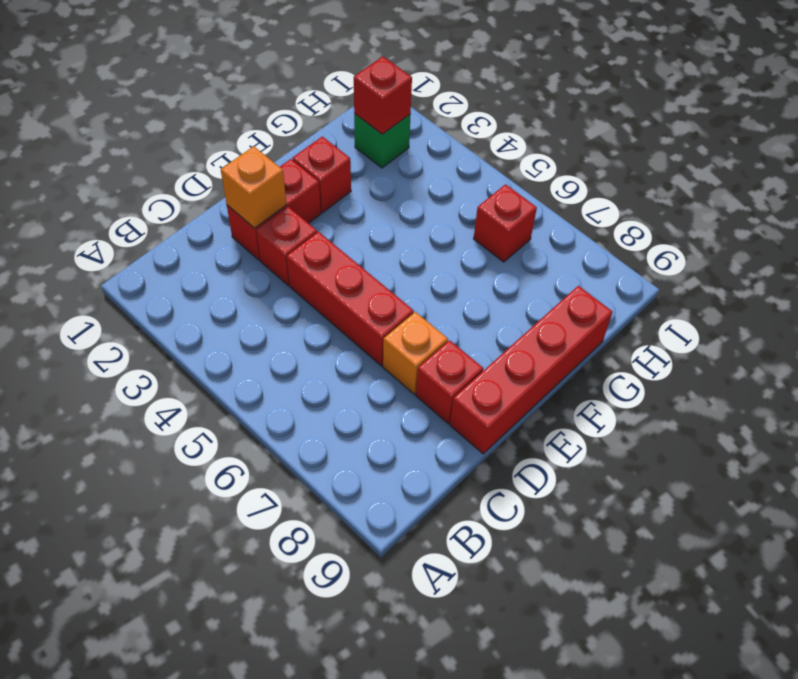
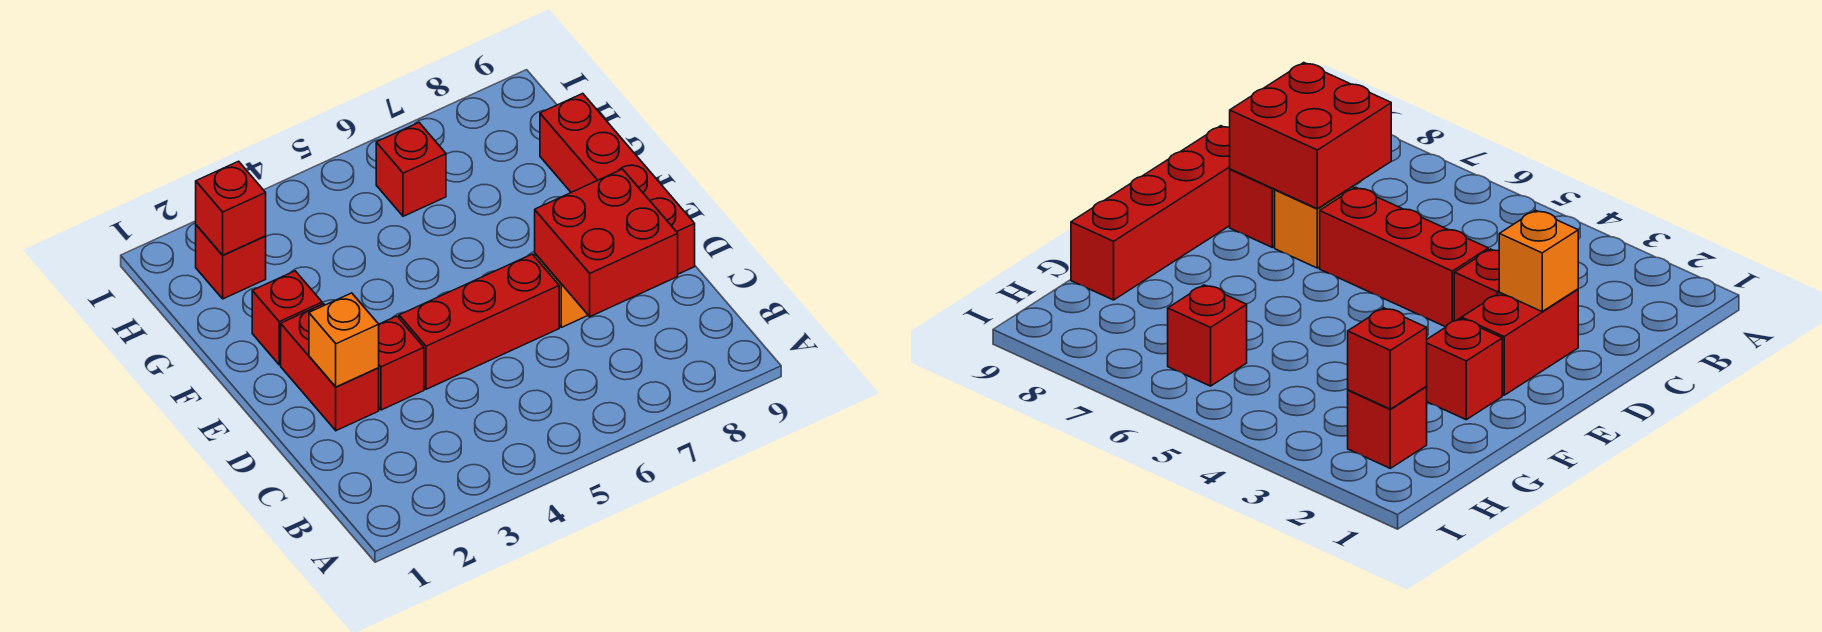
none -> red brick C7:D8 level 2
green brick H2 level 1 -> red brick H2 level 1

